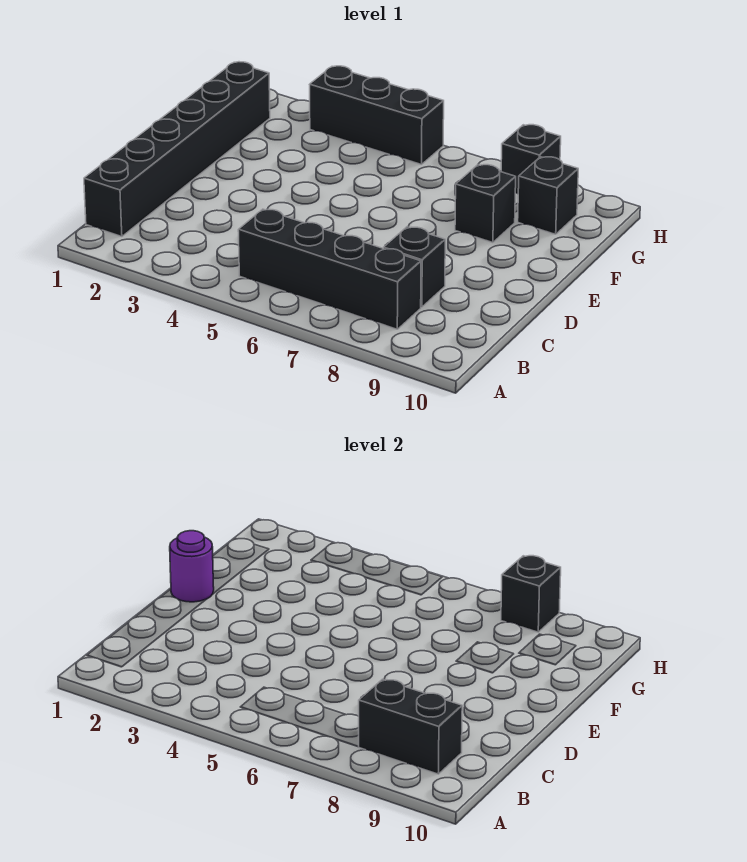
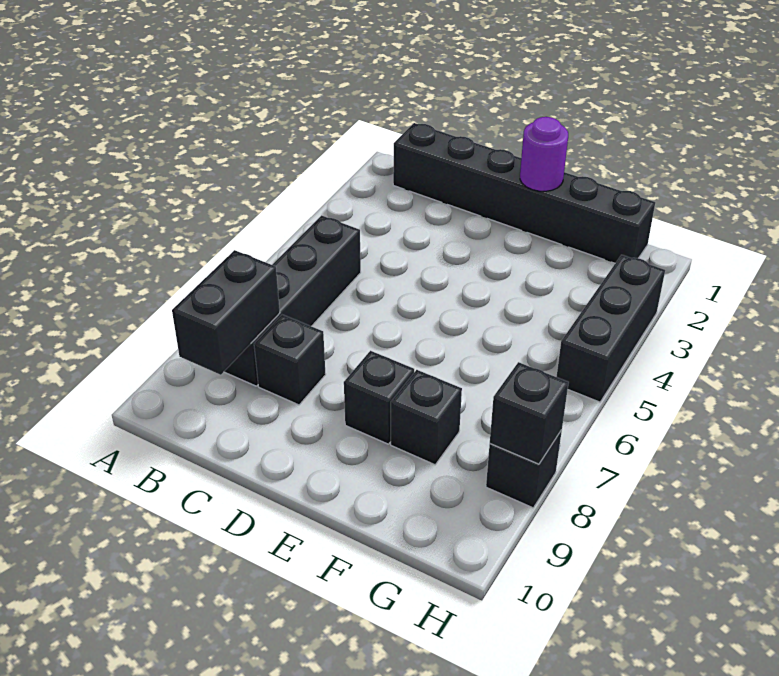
black brick G9 level 1 -> black brick E8 level 1

